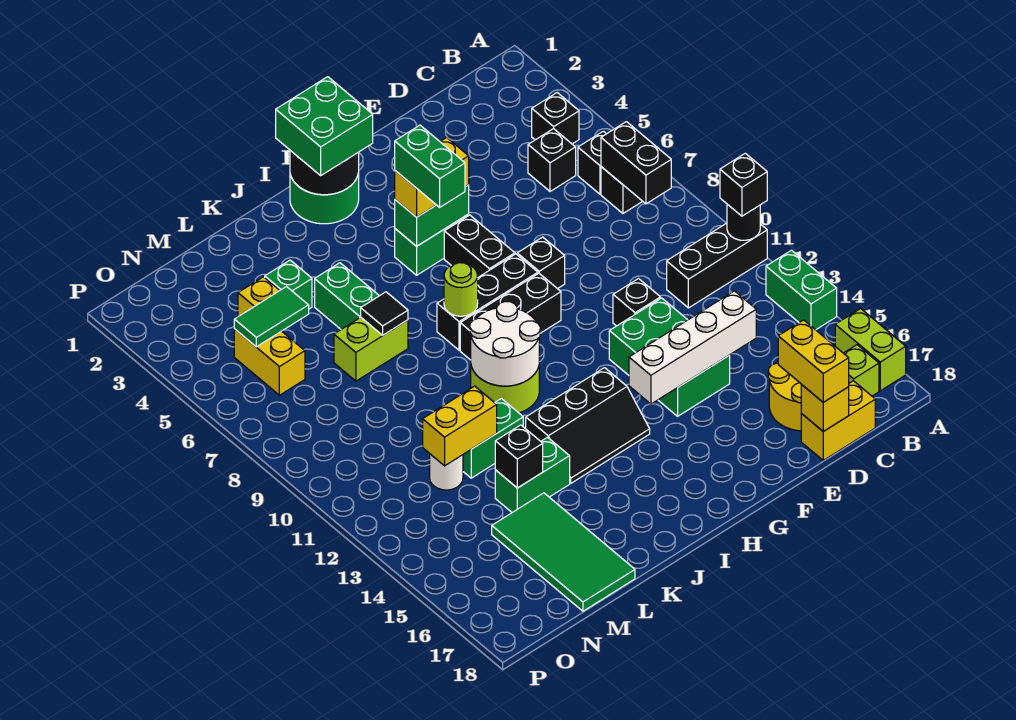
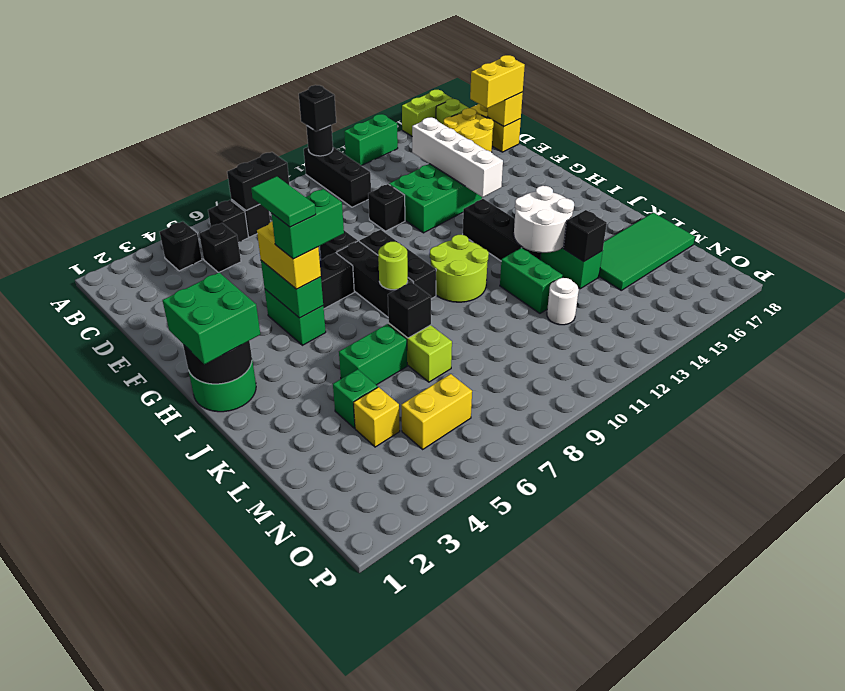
white round brick I10:J11 level 2 -> white round brick J13:K14 level 2
black tile K7 level 2 -> black brick K7 level 2
yellow brick L12:M12 level 2 -> none
green tile M5:N5 level 2 -> green tile G5:H5 level 5

